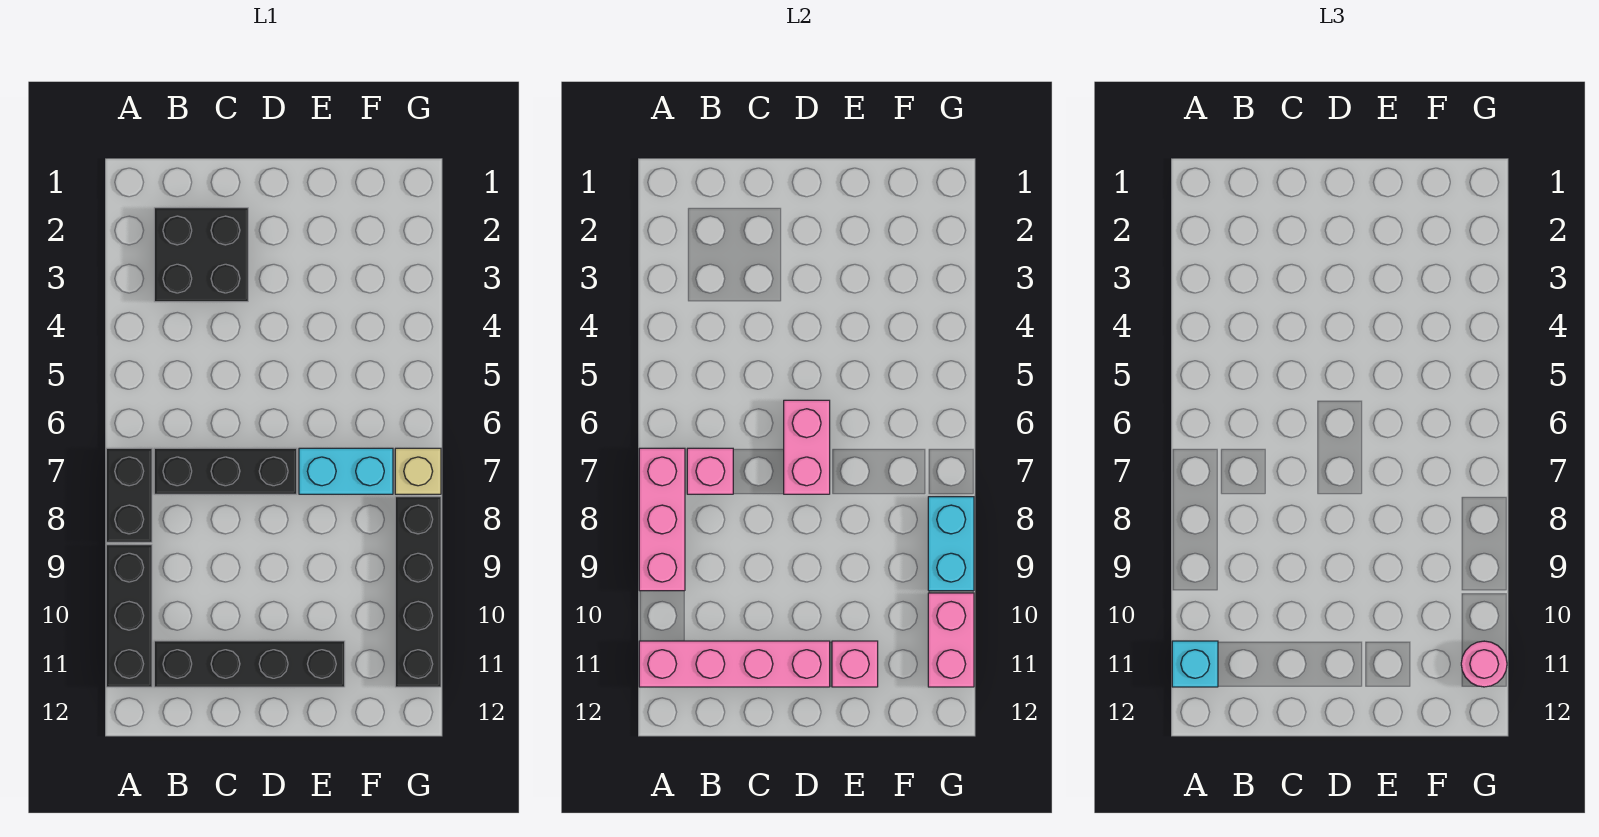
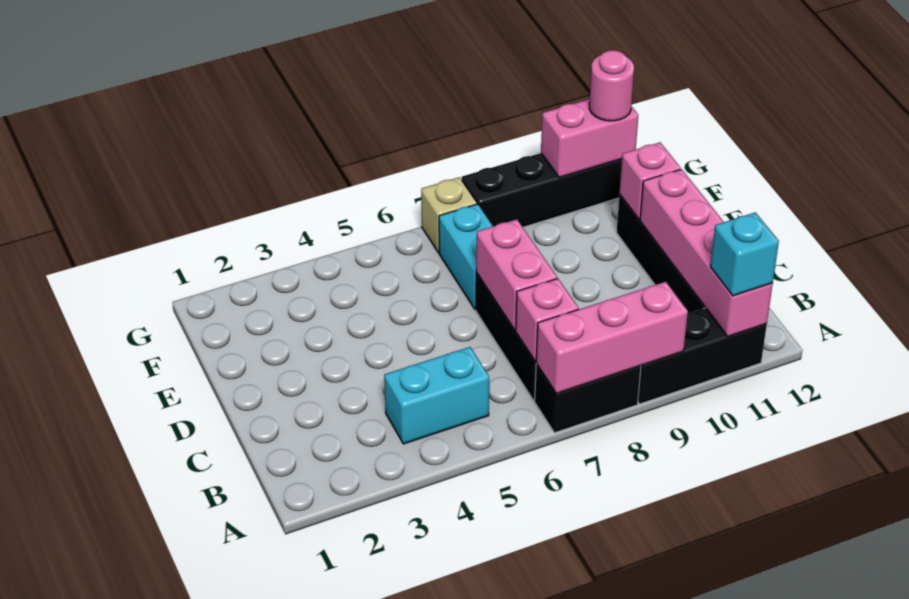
black brick B2:C3 level 1 -> none
pink brick D6:D7 level 2 -> pink brick C7:D7 level 2
cyan brick G8:G9 level 2 -> cyan brick B4:B5 level 1

